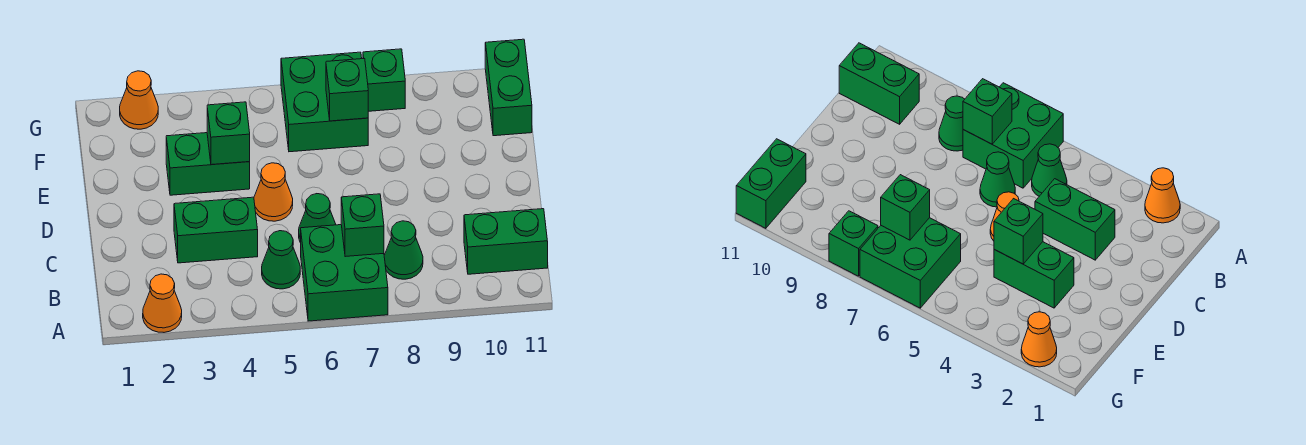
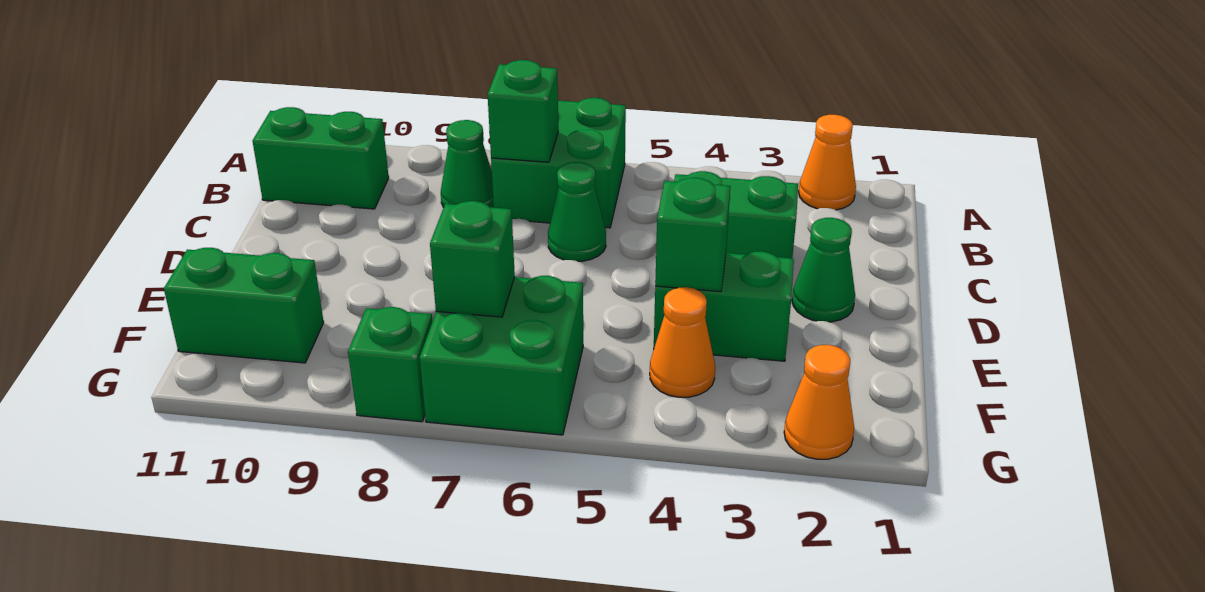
green cone B5 level 1 -> green cone D2 level 1
orange cone D5 level 1 -> orange cone F4 level 1
green brick F11:G11 level 1 -> green brick F10:F11 level 1

